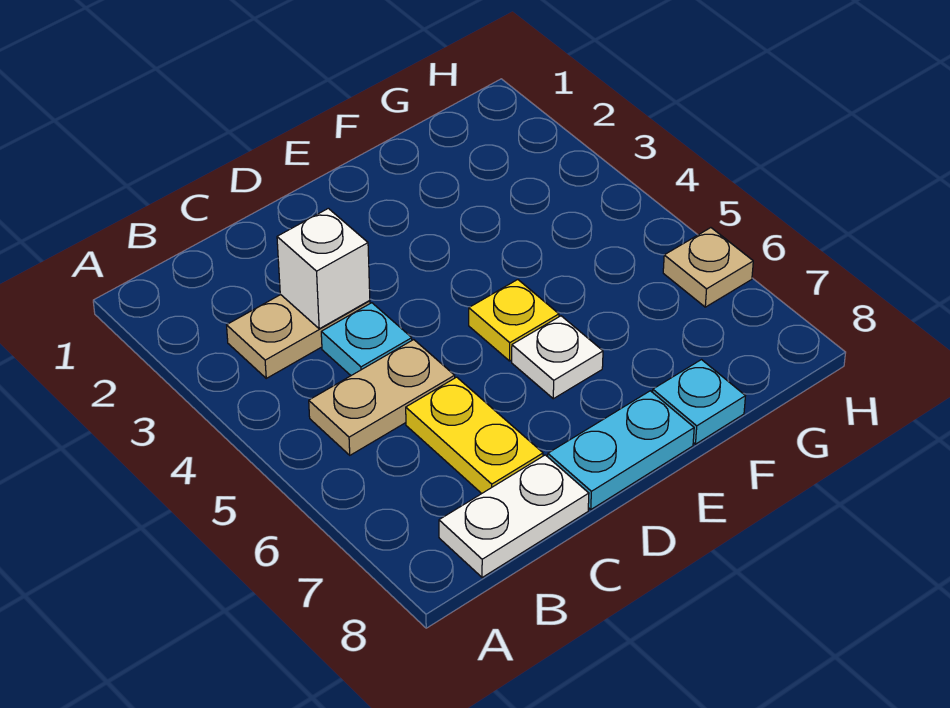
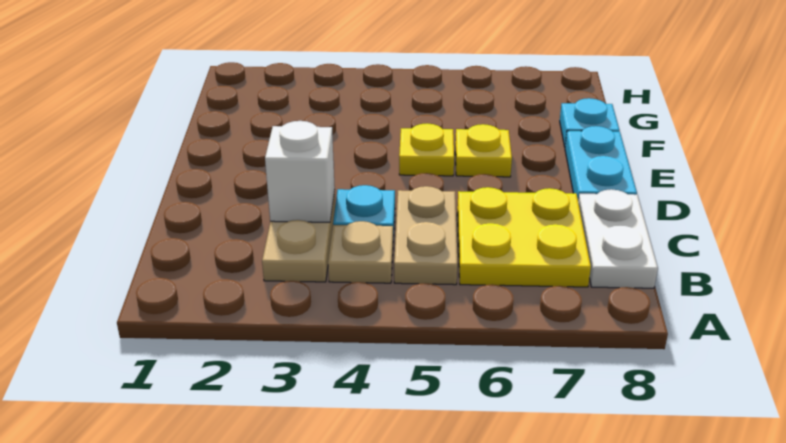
yellow plate C6:C7 level 1 -> yellow plate B6:C7 level 1
white plate E6 level 1 -> yellow plate E6 level 1
tan plate H6 level 1 -> tan plate B4 level 1

